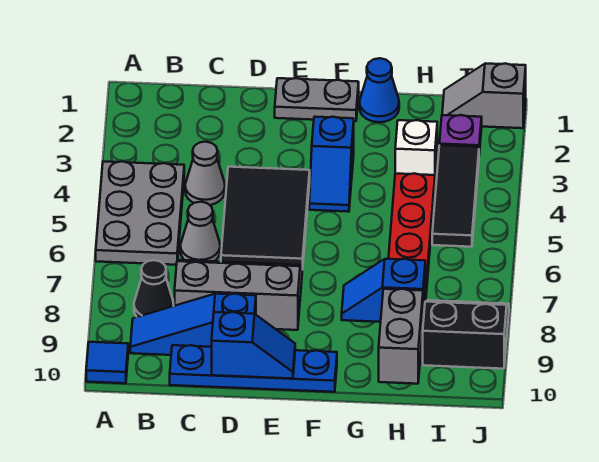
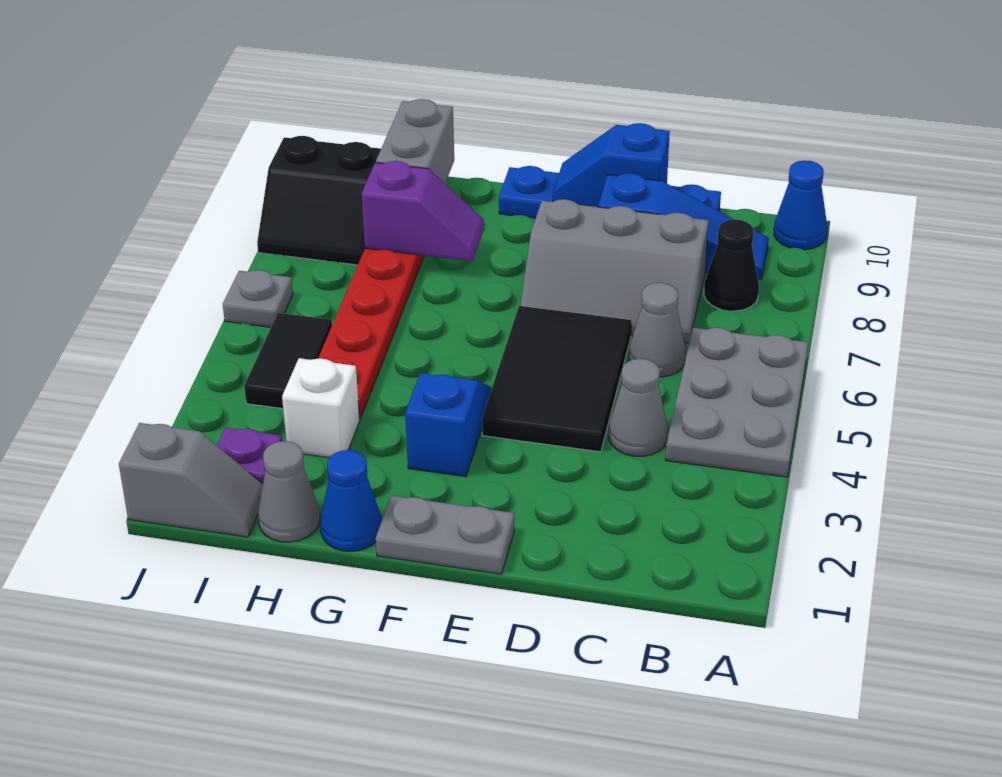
blue tile A10 level 1 -> blue cone A10 level 1
blue slope G8:H8 level 2 top H -> purple slope G8:H8 level 2 top H
none -> grey cone H1 level 1
black tile I3:I5 level 1 -> black tile I4:I5 level 1
none -> grey plate J6 level 1

